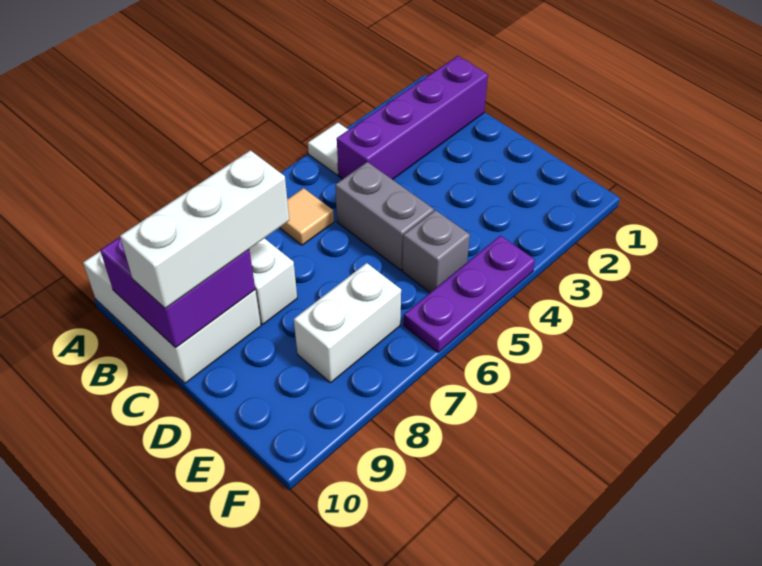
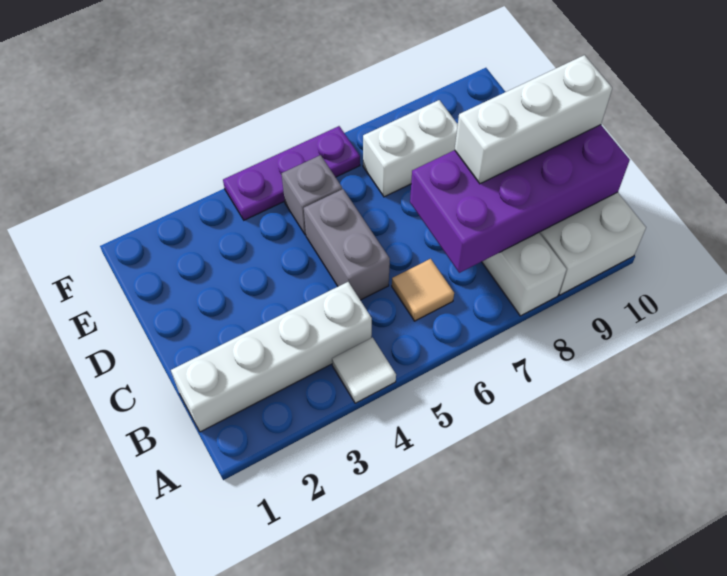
purple brick B1:B4 level 1 -> white brick B1:B4 level 1
purple brick B9:C10 level 2 -> purple brick B7:C10 level 2

